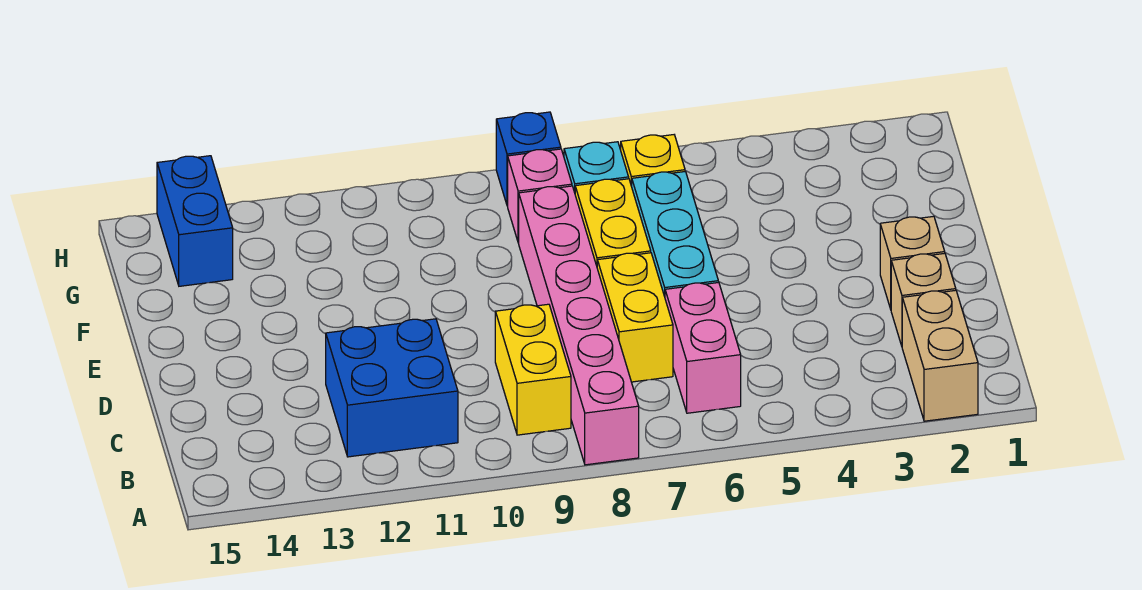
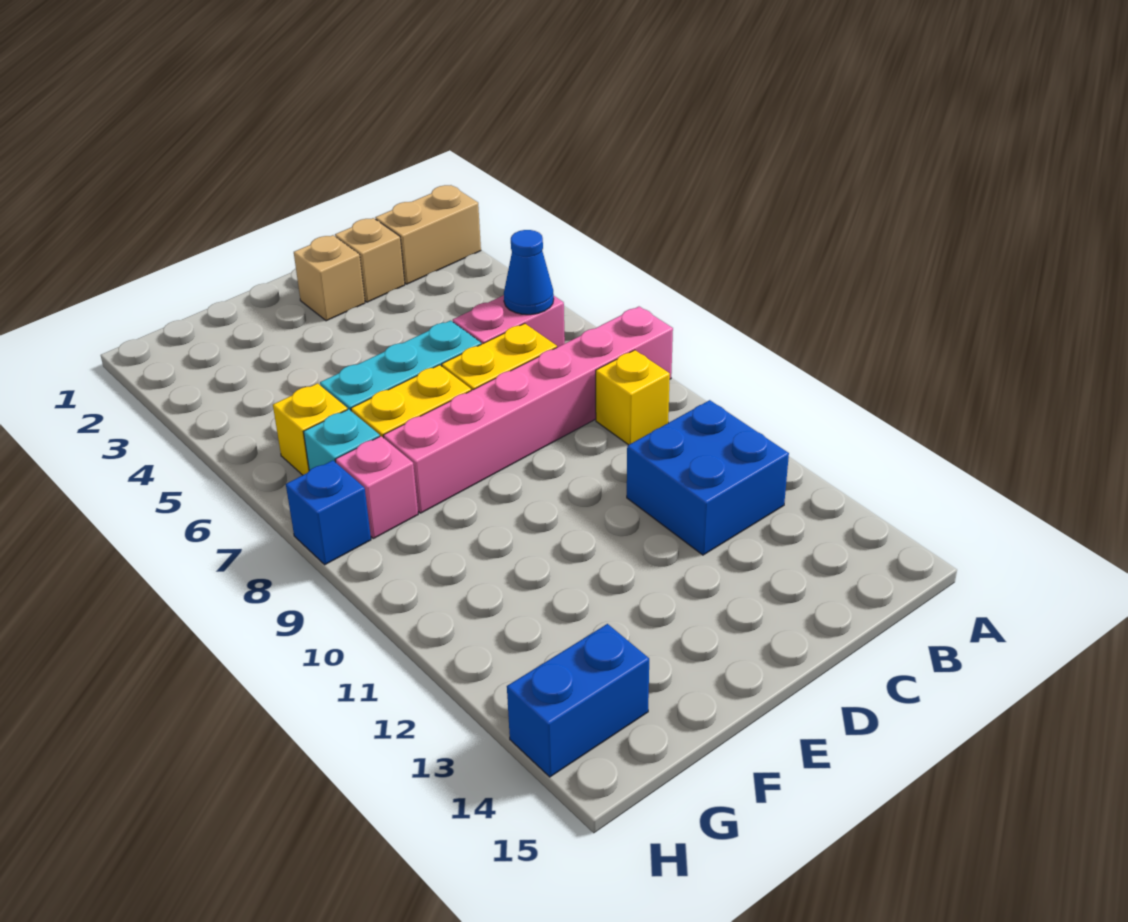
none -> blue cone B6 level 2
yellow brick B9:C9 level 1 -> yellow brick B9 level 1

